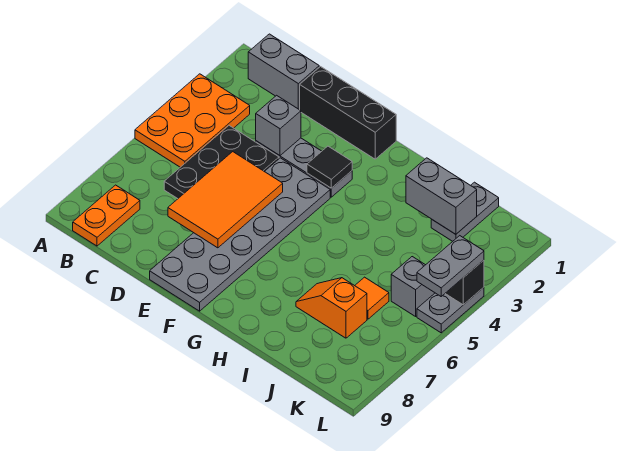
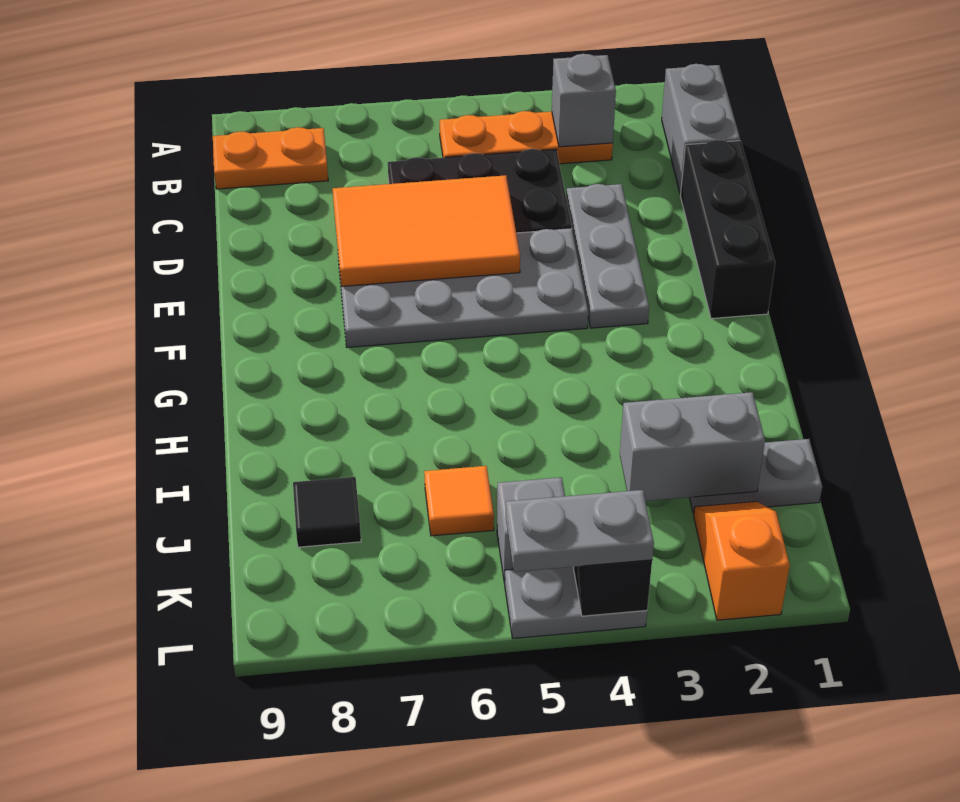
orange plate A3:B5 level 1 -> orange plate B3:B5 level 1
grey brick D3 level 2 -> grey brick B3 level 2
grey plate E4:F9 level 1 -> grey plate E4:F7 level 1
black tile F3 level 2 -> black tile J8 level 1
grey brick I2:J2 level 2 -> grey brick J2:J3 level 2
orange slope I7:J7 level 1 top J -> orange slope K2:L2 level 1 top L

